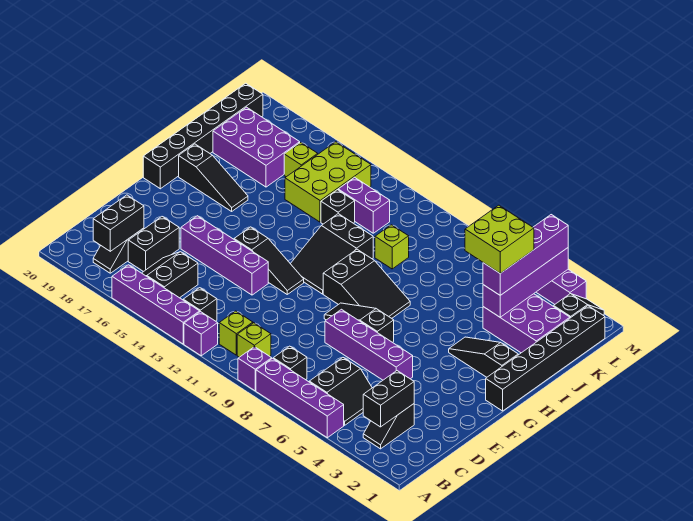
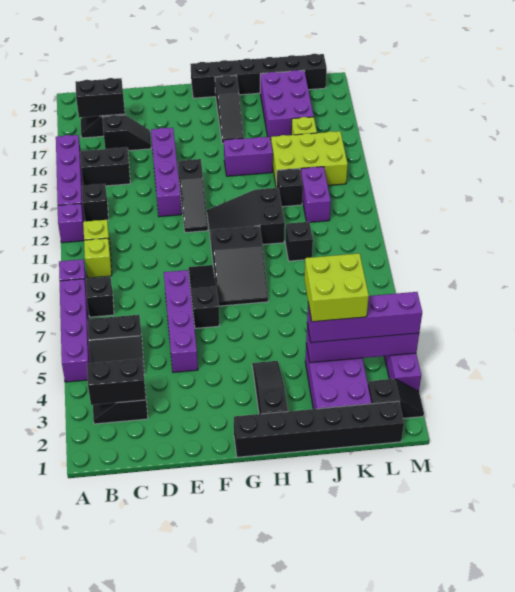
black brick C17:D17 level 1 -> black slope C17:D17 level 1 top C
none -> purple brick H15:I15 level 1
lime brick J10 level 1 -> black brick J10 level 1

